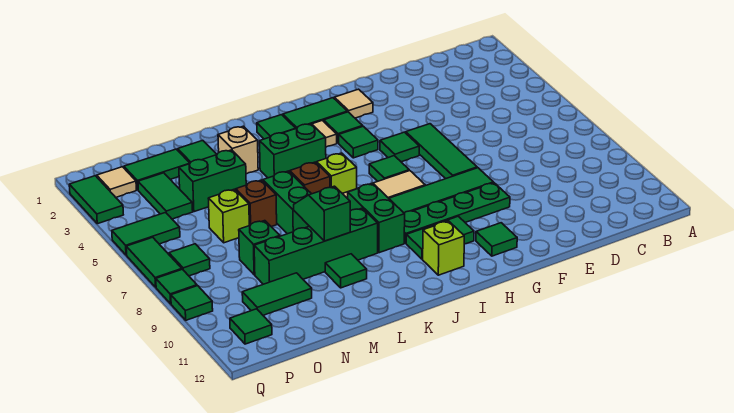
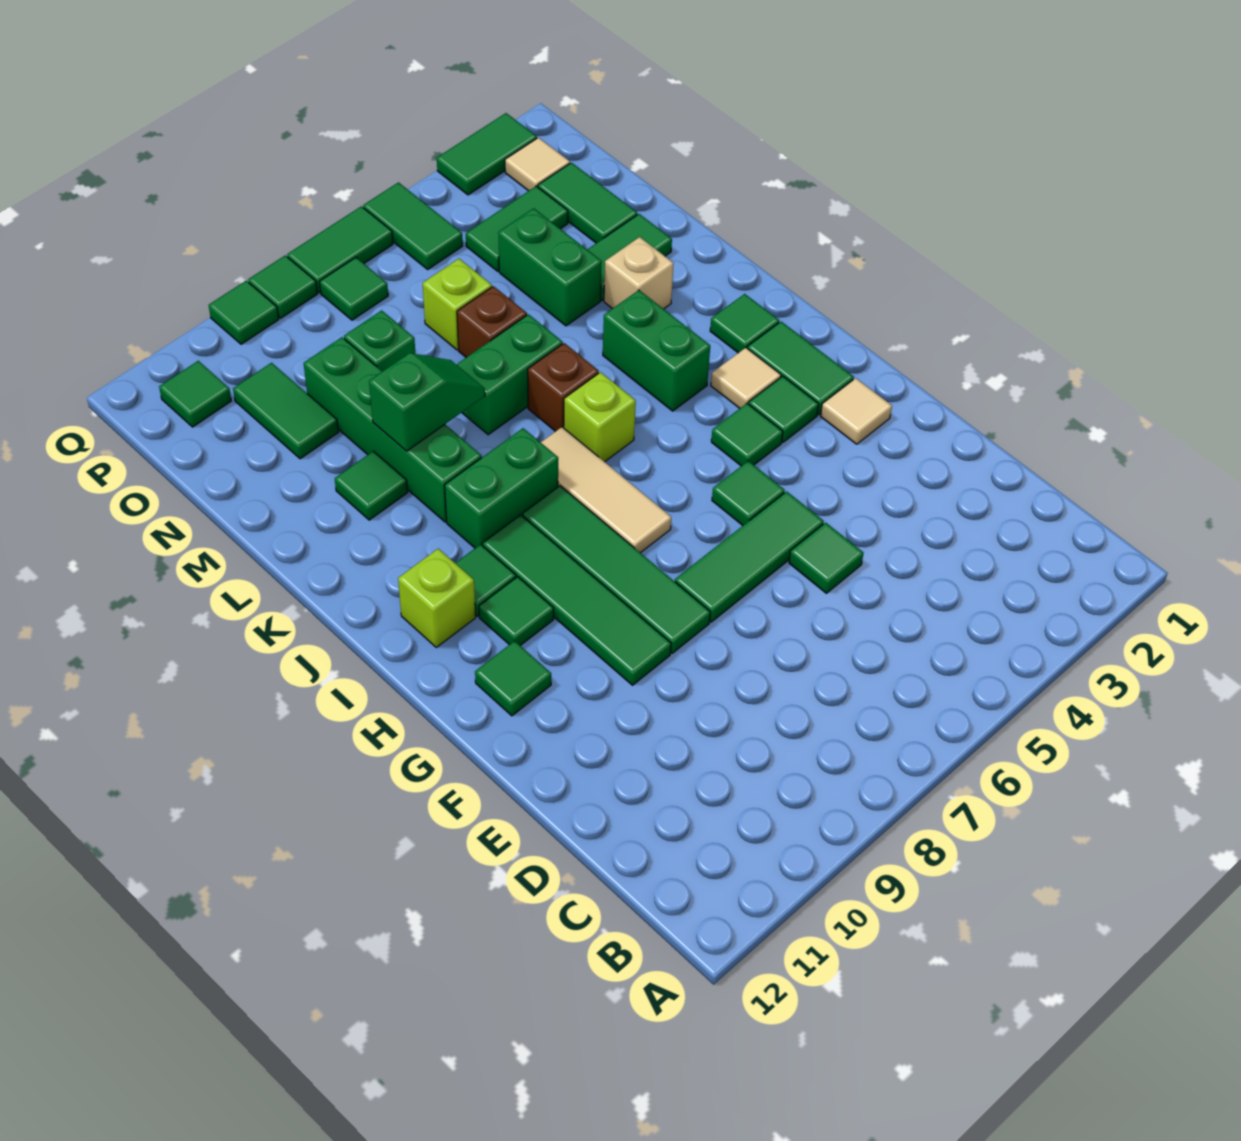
green plate F9:I9 level 1 -> green tile F9:I9 level 1
green tile H6 level 1 -> green tile E5 level 1

